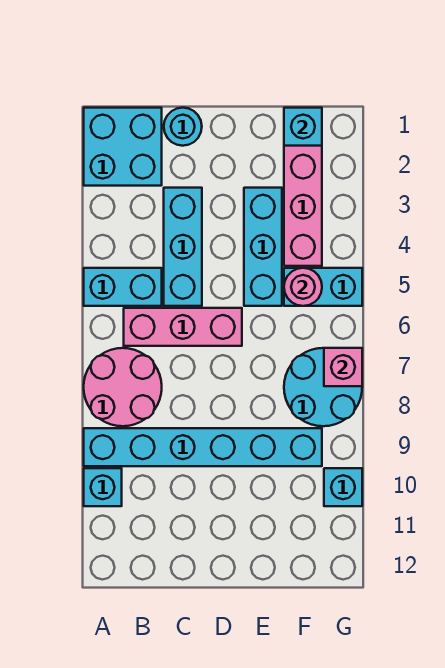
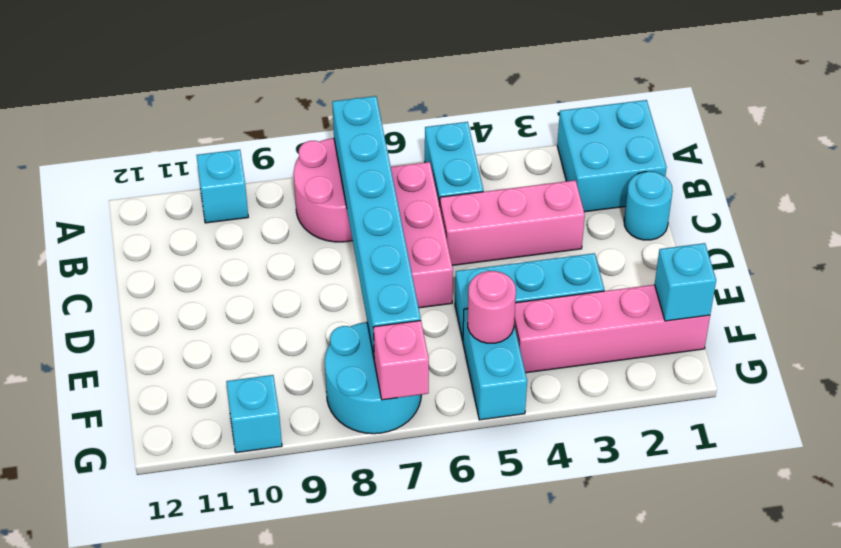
cyan brick A9:F9 level 1 -> cyan brick A7:F7 level 2
cyan brick C3:C5 level 1 -> pink brick C3:C5 level 1

